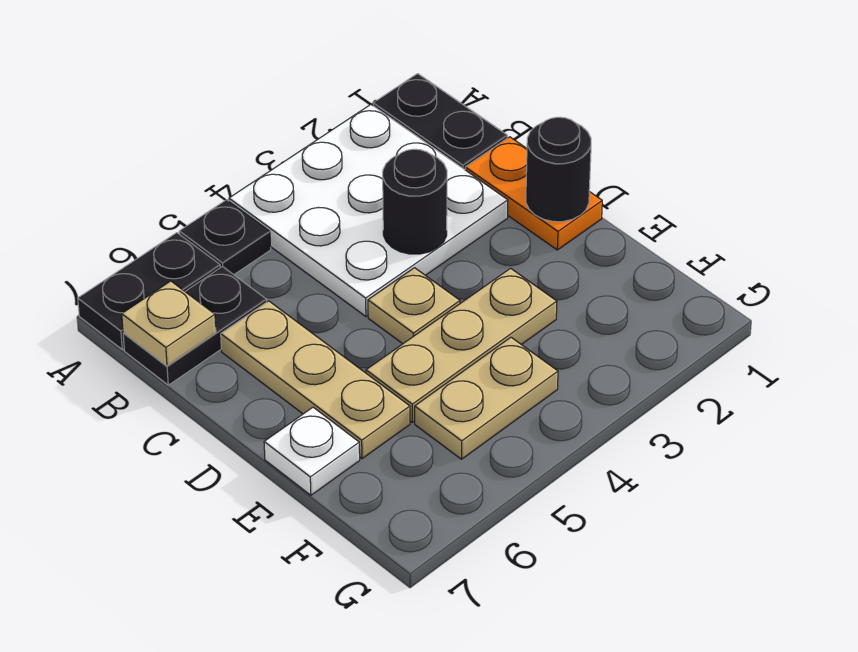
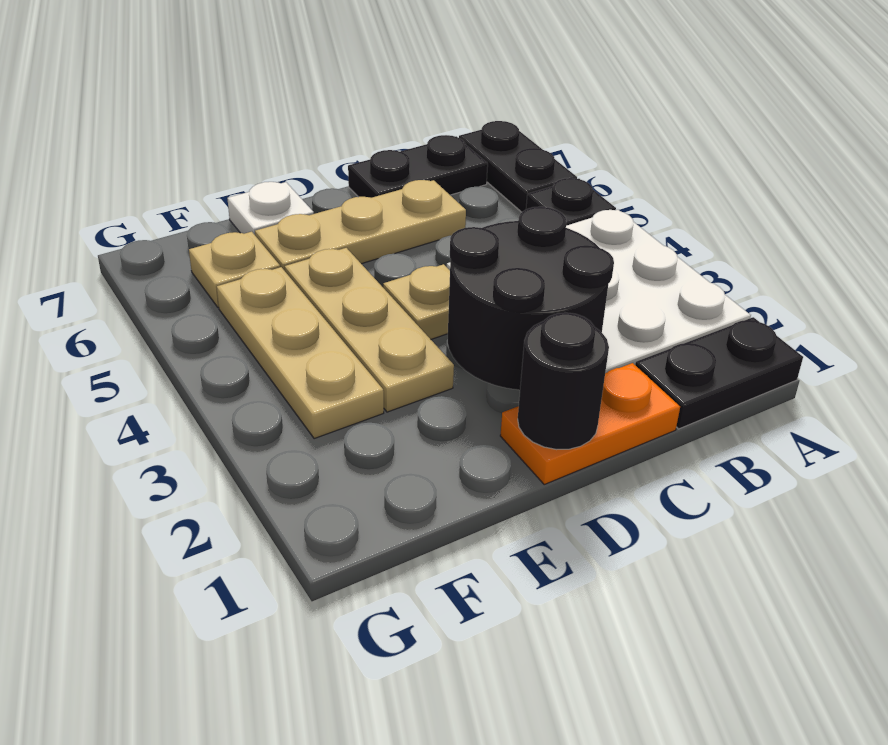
black plate B6:B7 level 1 -> black plate B7:C7 level 1
tan plate B7 level 2 -> tan plate F6 level 1
black round brick C3 level 2 -> black round brick C2:D3 level 2
tan plate F4:F5 level 1 -> tan plate F3:F5 level 1

